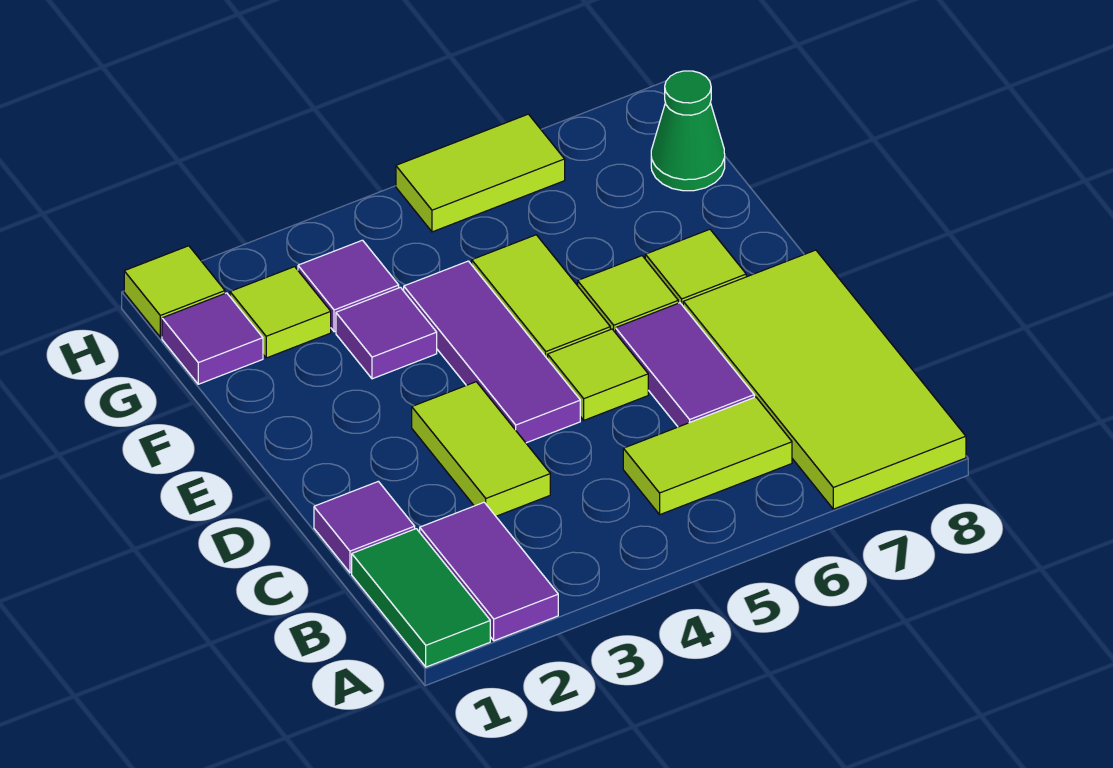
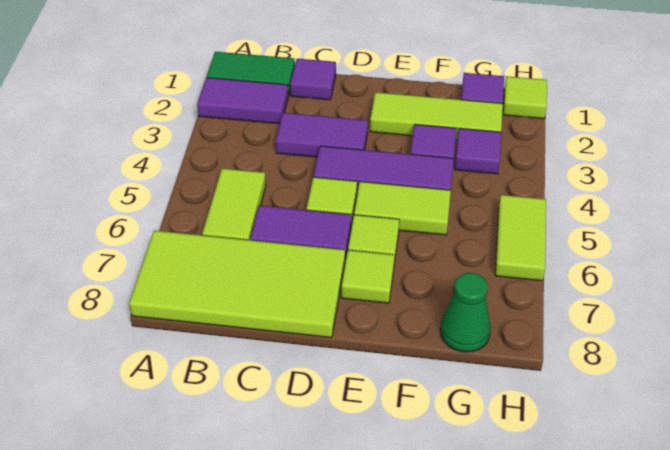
lime tile C3:D3 level 1 -> purple tile C3:D3 level 1
lime tile G2 level 1 -> lime tile E2:G2 level 1

